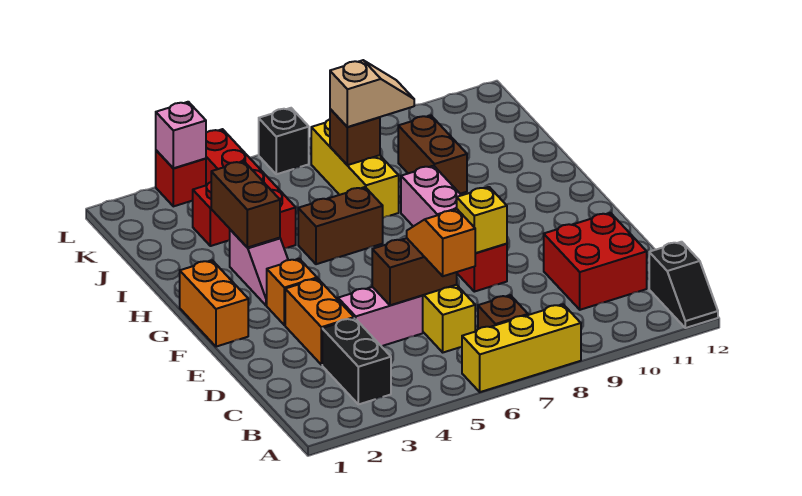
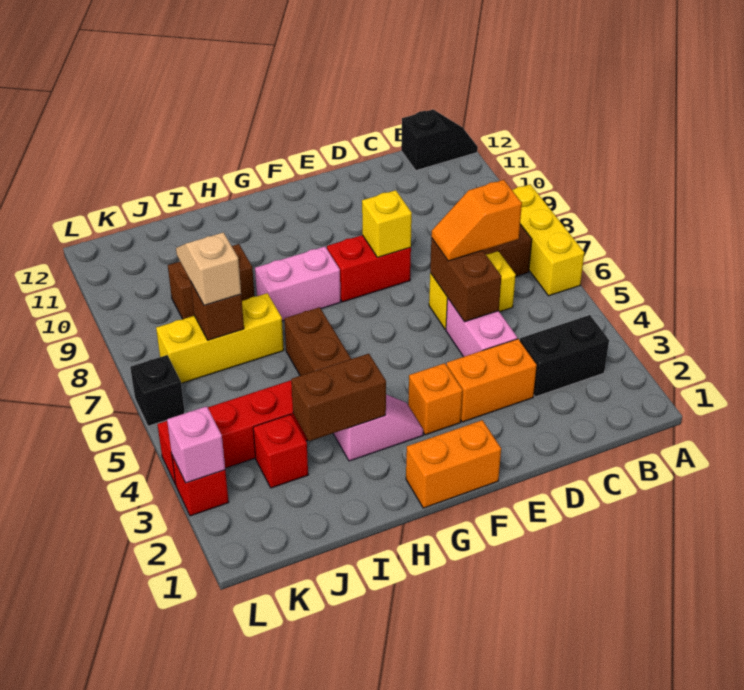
red brick C10:D11 level 1 -> none

